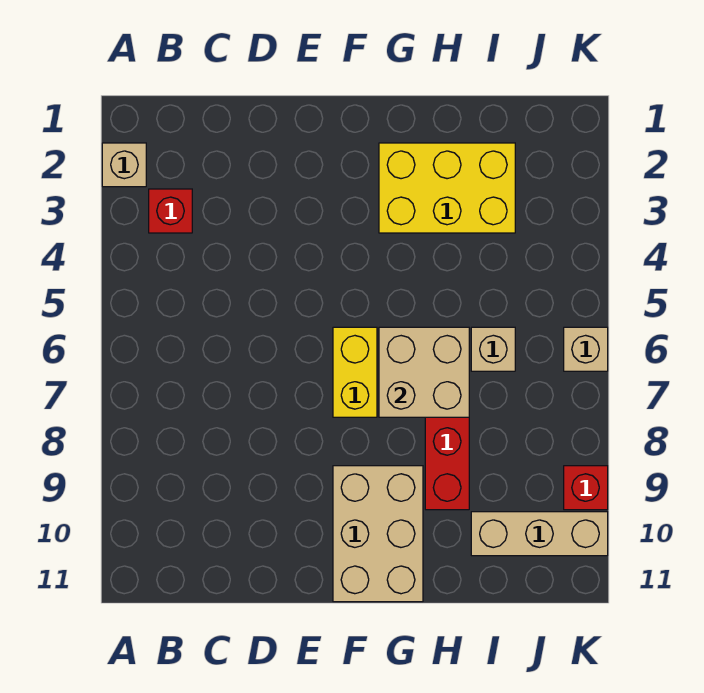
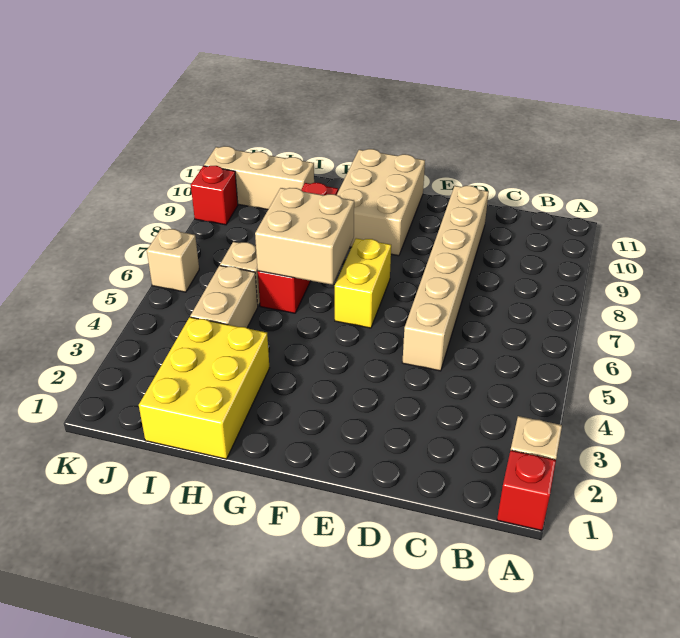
red brick B3 level 1 -> red brick A1 level 1
none -> tan brick D5:D10 level 1
yellow brick G2:I3 level 1 -> yellow brick H1:I3 level 1
none -> tan brick I4:I5 level 1

